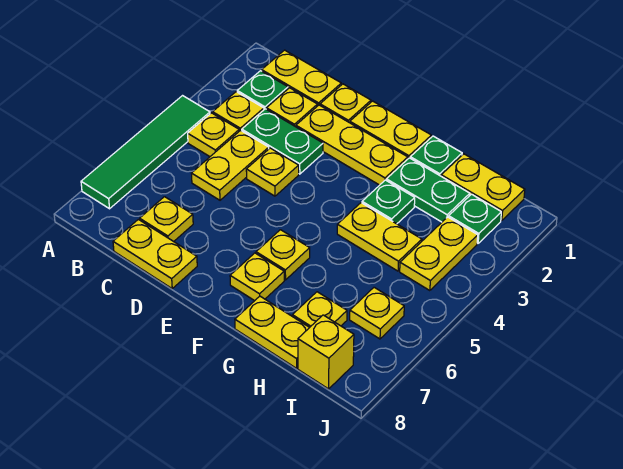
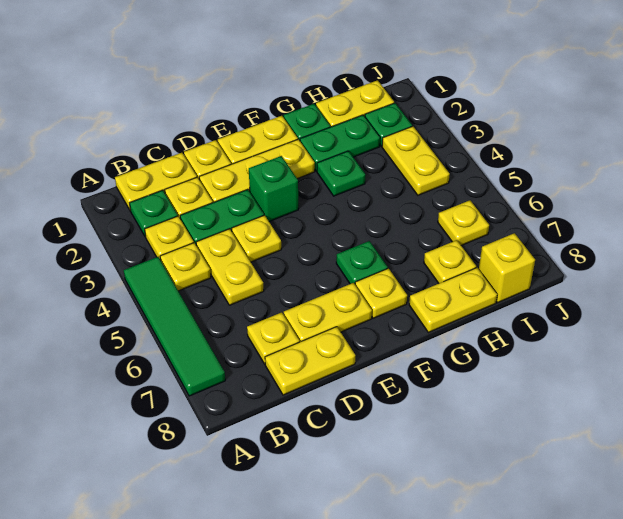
none -> green brick E3 level 1
yellow plate F6 level 1 -> green plate F6 level 1
yellow plate G4:H4 level 1 -> yellow plate D7:E7 level 1

